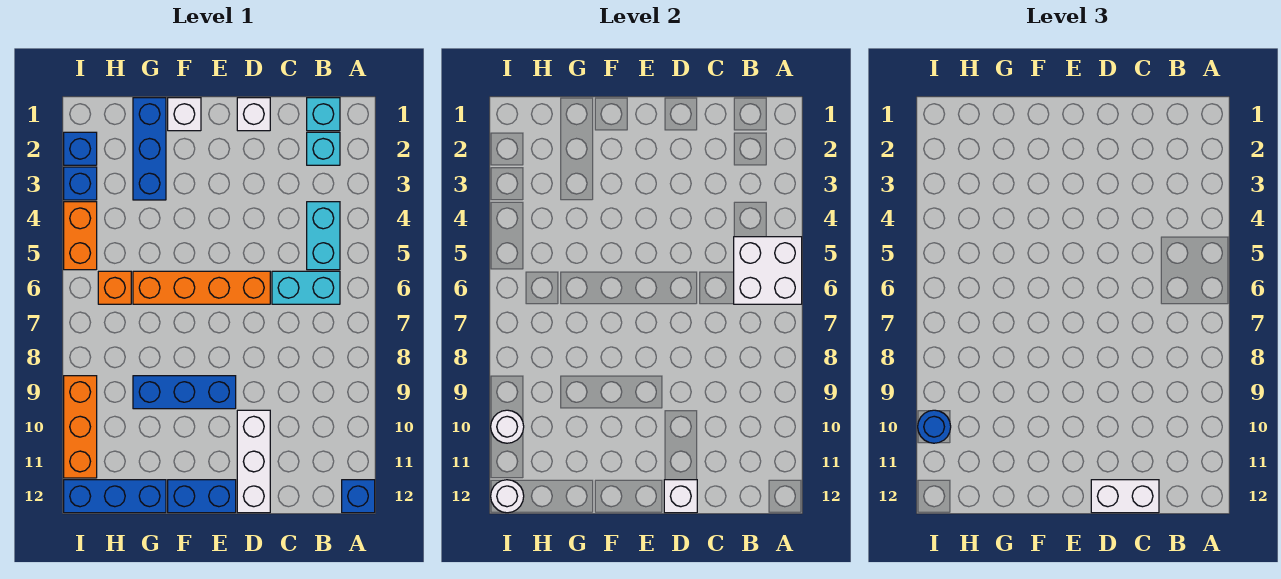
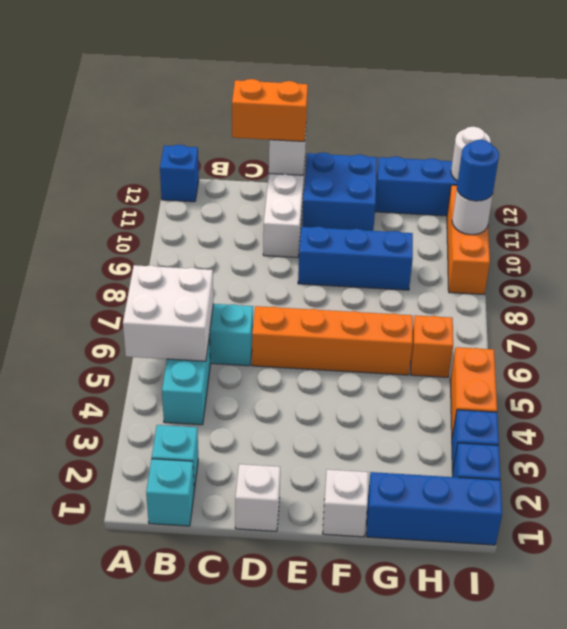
white brick C12:D12 level 3 -> orange brick C12:D12 level 3
blue brick E12:F12 level 1 -> blue brick E11:F12 level 1
blue brick G1:G3 level 1 -> blue brick G1:I1 level 1

